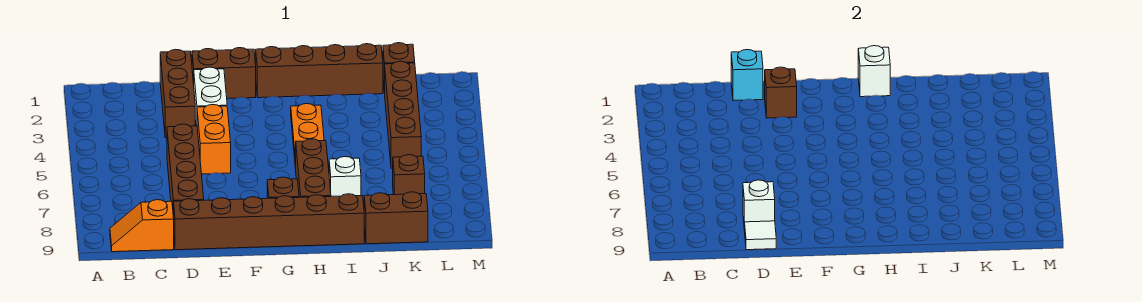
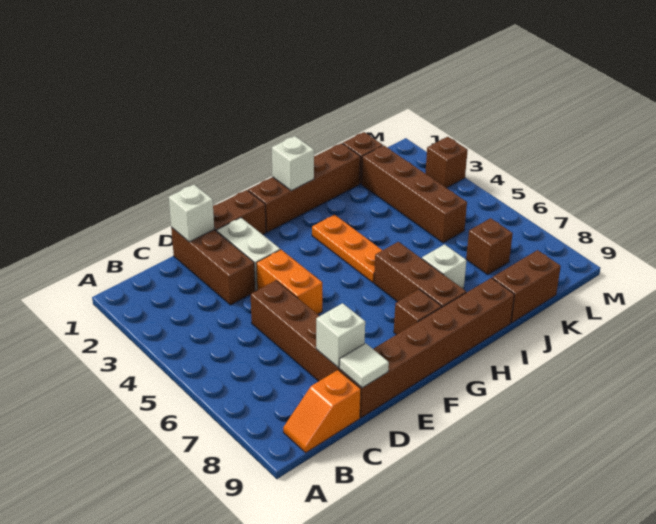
cyan brick D1 level 2 -> white brick D1 level 2
brown brick E2 level 2 -> brown brick M3 level 1

